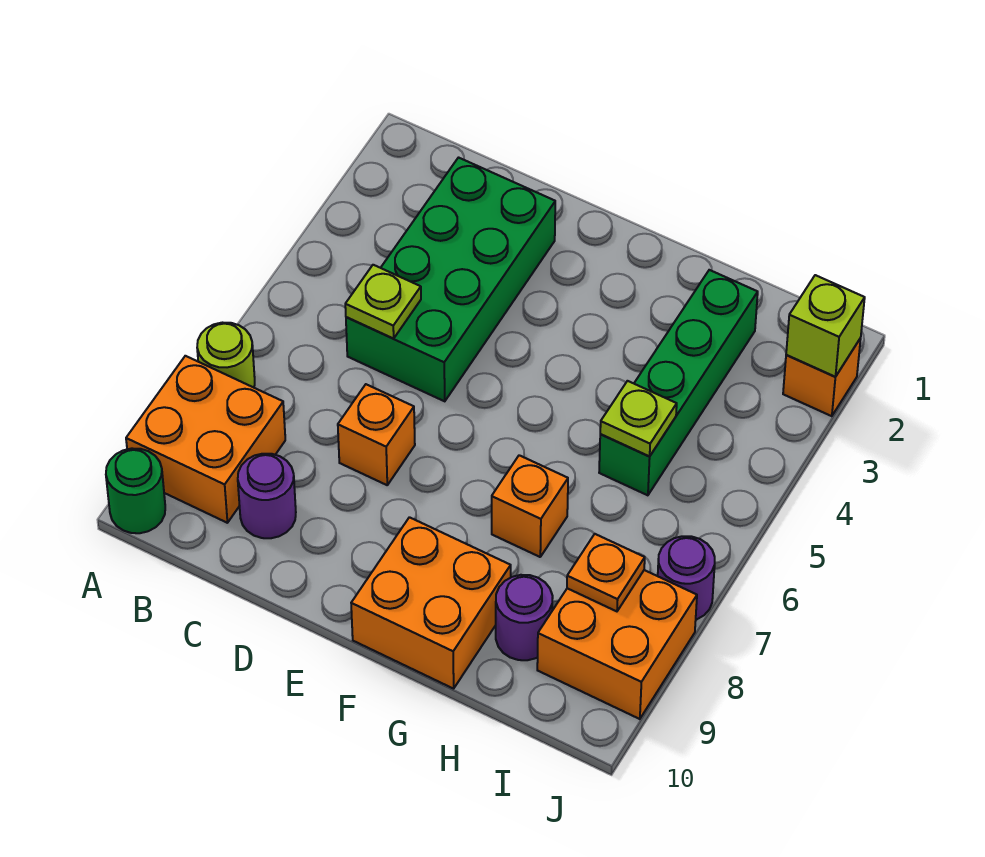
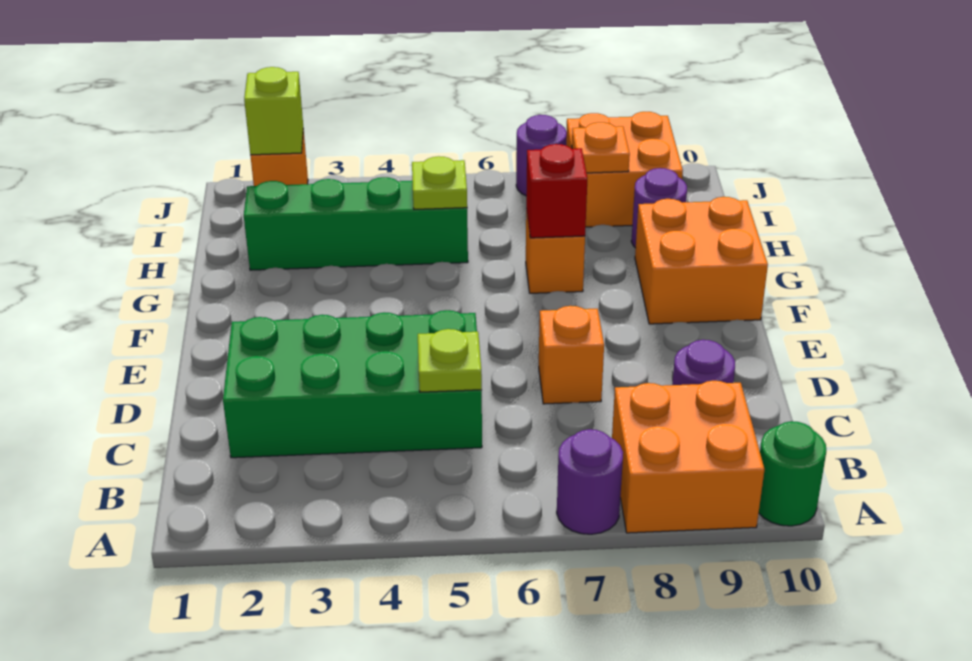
lime round brick A7 level 1 -> purple round brick A7 level 1
none -> red brick G7 level 2

